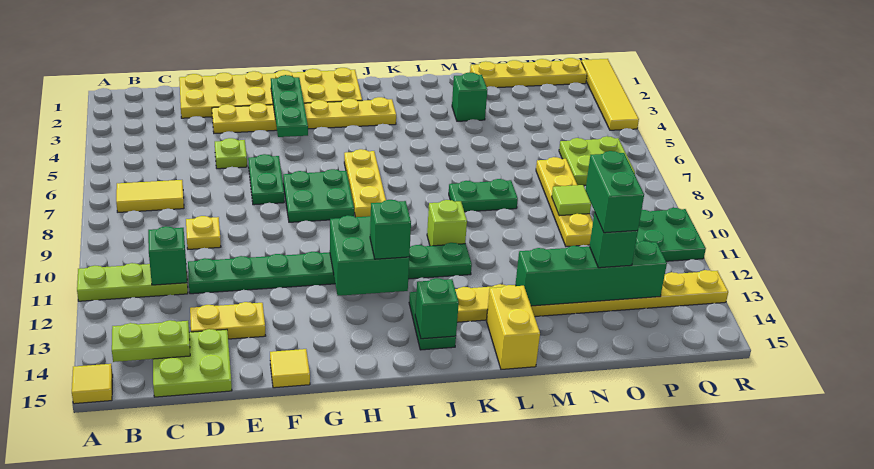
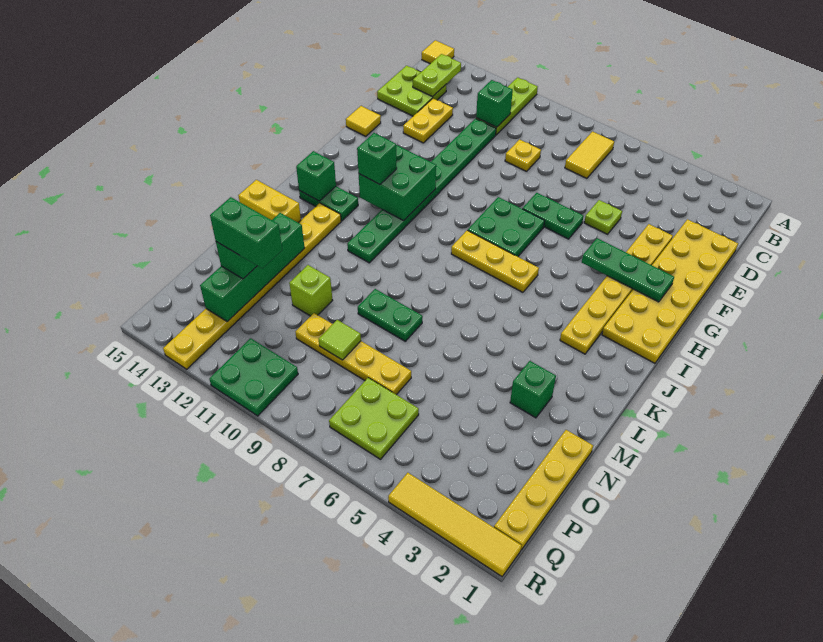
lime brick K10 level 1 -> lime brick N11 level 1
green plate L8:M8 level 1 -> green plate M8:M9 level 1

